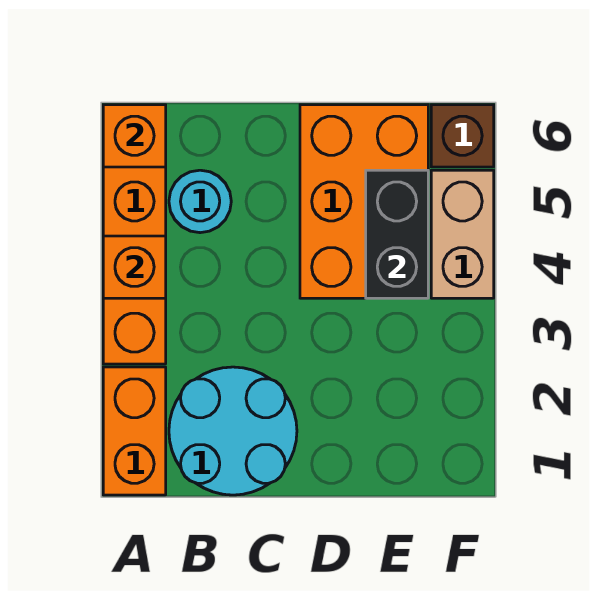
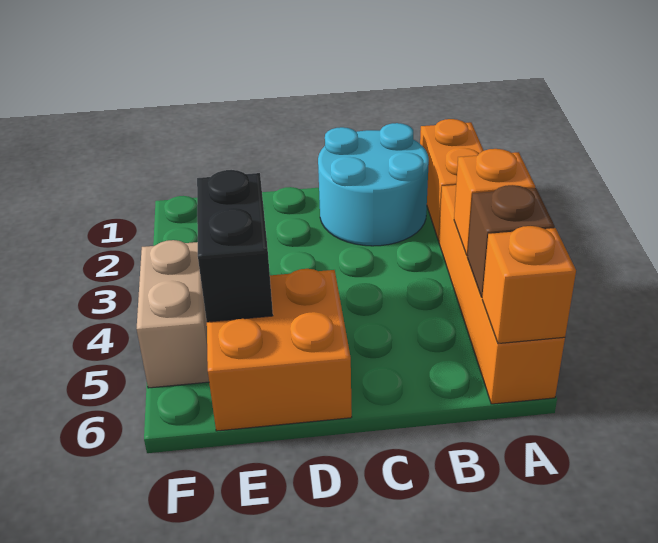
cyan round brick B5 level 1 -> none
orange brick D4:E6 level 1 -> orange brick D5:E6 level 1
brown brick F6 level 1 -> brown brick A5 level 2

